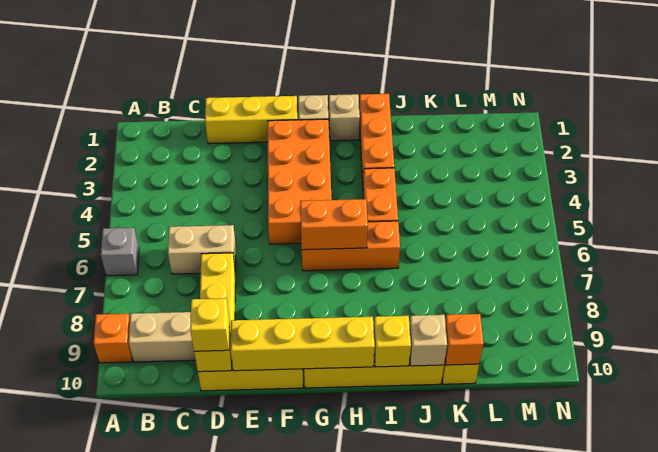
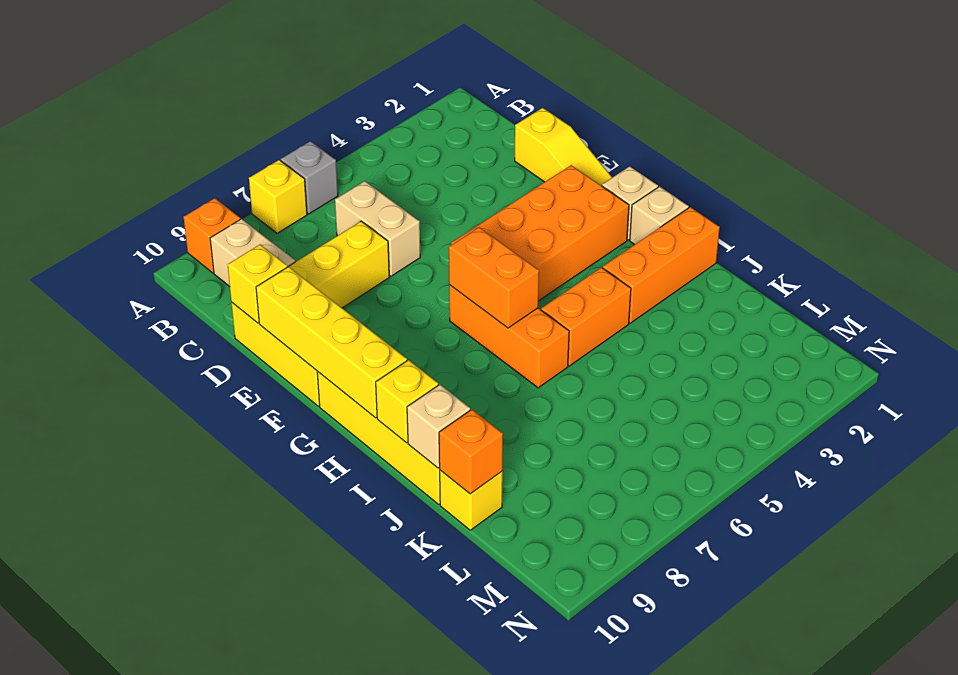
yellow brick D1:F1 level 1 -> yellow slope D1:F1 level 1 top D
yellow brick D10 level 3 -> yellow brick A7 level 1

